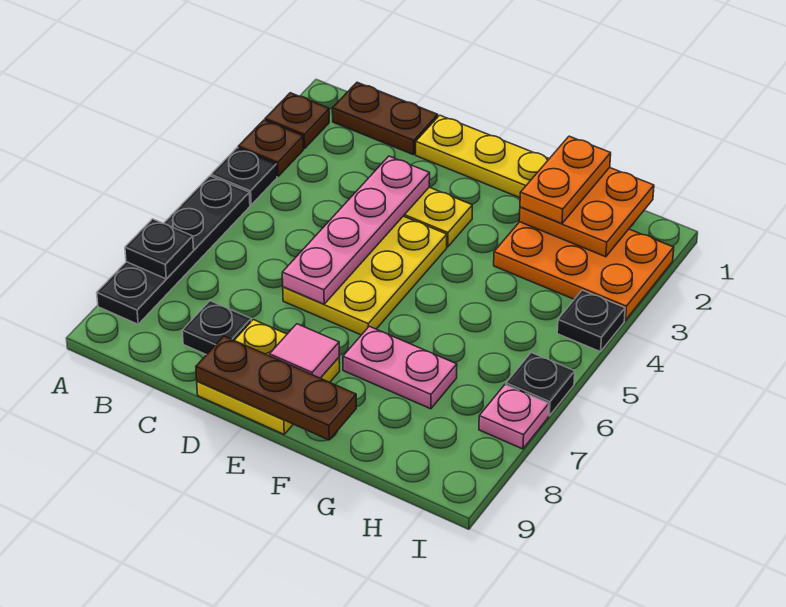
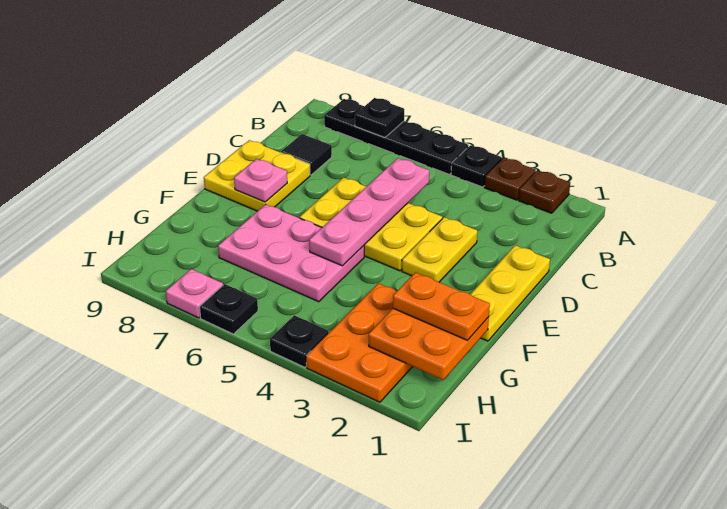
brown plate B1:C1 level 1 -> none
black plate C8 level 1 -> black tile C8 level 1
pink plate D3:D6 level 2 -> pink plate C5:F5 level 2
brown plate D9:F9 level 2 -> none
pink tile E8 level 2 -> pink plate E8 level 2
pink plate F7:G7 level 1 -> pink plate F5:G7 level 1

